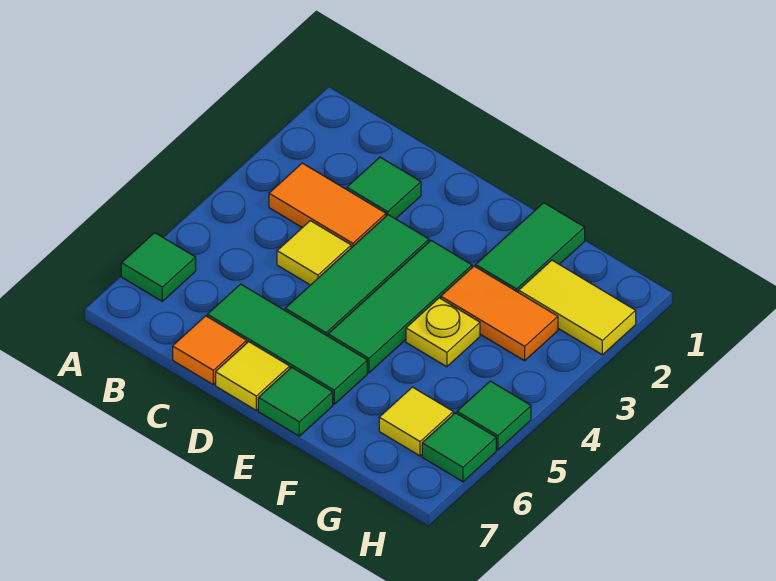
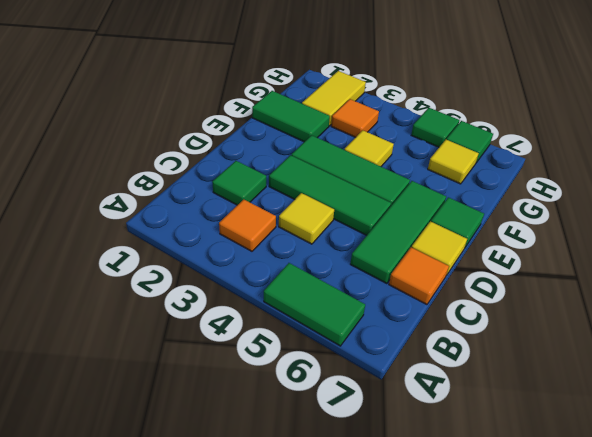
green tile A6 level 1 -> green tile A5:A6 level 1
orange tile B3:C3 level 1 -> orange tile B3 level 1
orange tile F3:G3 level 1 -> orange tile G3 level 1
yellow plate F4 level 1 -> yellow tile F4 level 1

